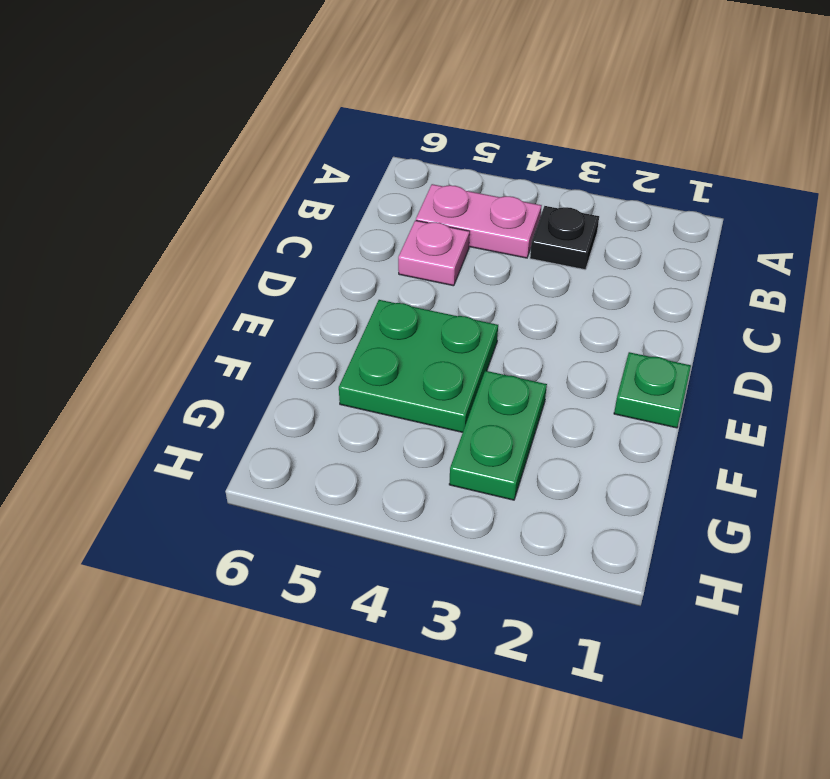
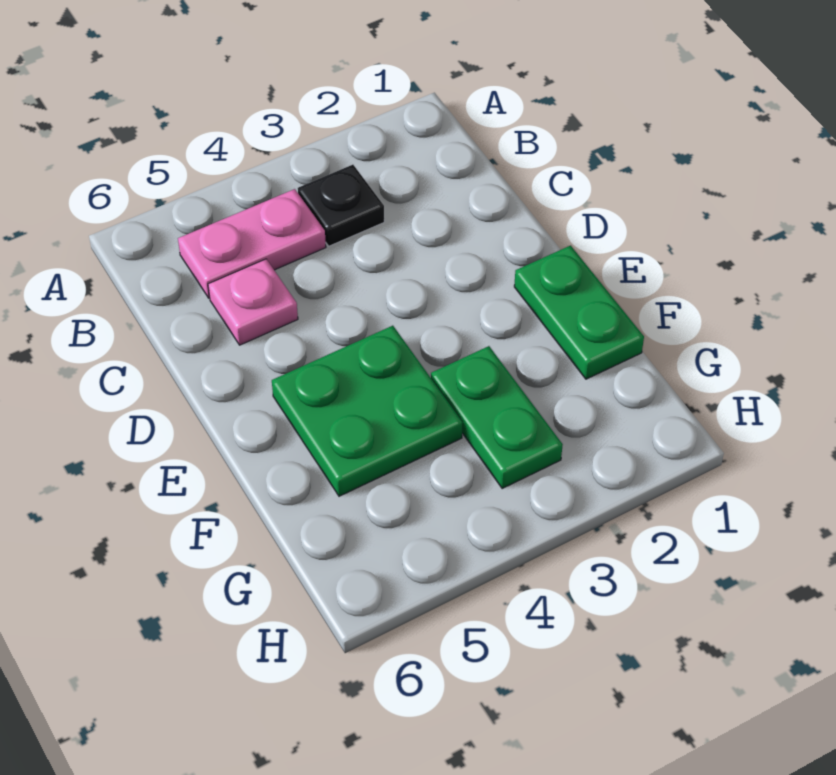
green plate E1 level 1 -> green plate E1:F1 level 1

